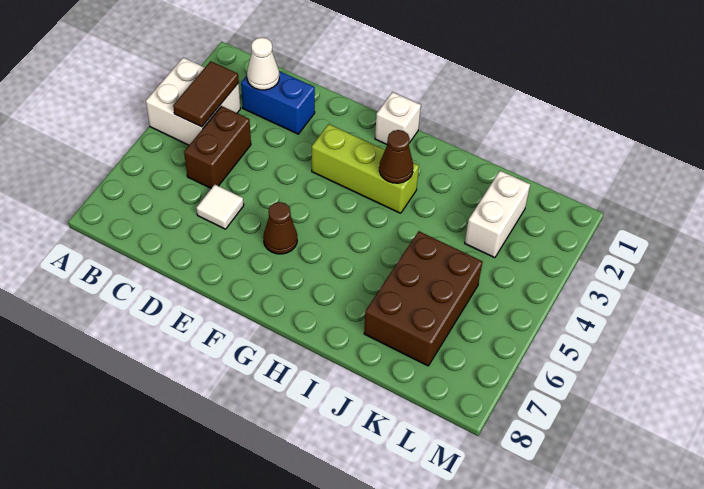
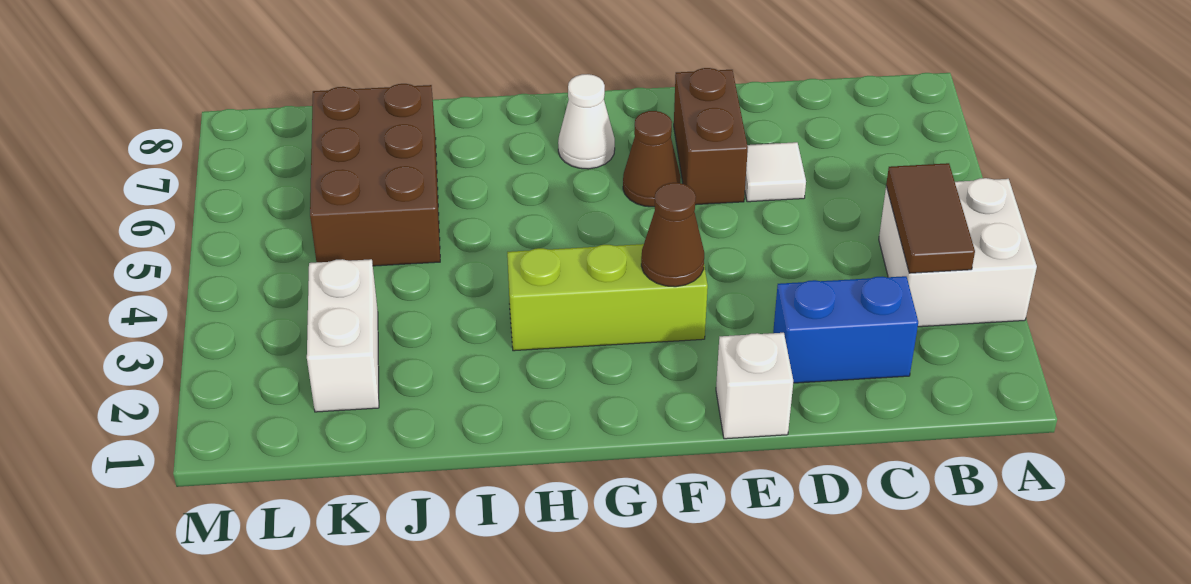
white cone C2 level 2 -> white cone G7 level 1
brown brick C4:C5 level 1 -> brown brick E6:E7 level 1
white brick G1 level 1 -> white brick E1 level 1
brown cone H3 level 2 -> brown cone F3 level 2

